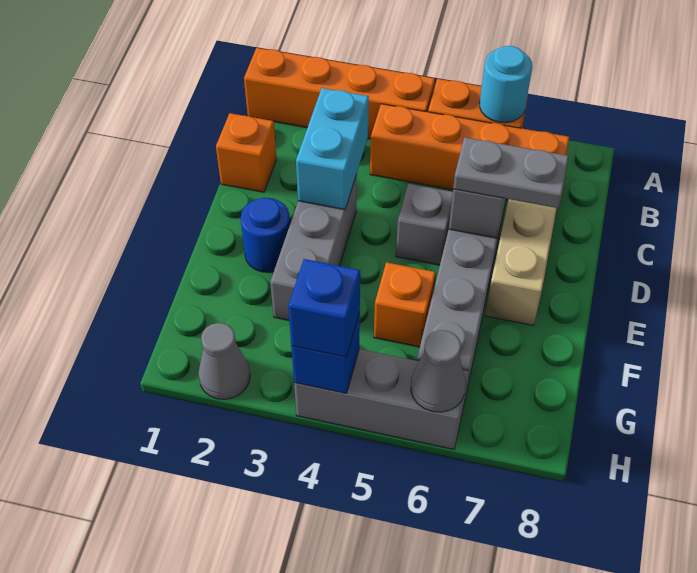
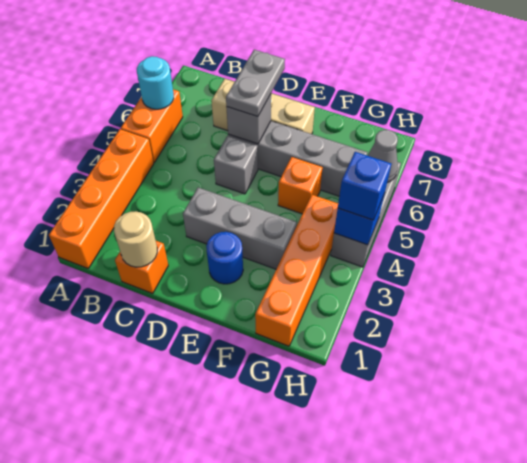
orange brick B4:B7 level 1 -> orange brick G1:G4 level 1
none -> tan round brick C1 level 2
cyan brick C3:D3 level 2 -> none
grey cone H2 level 1 -> none

